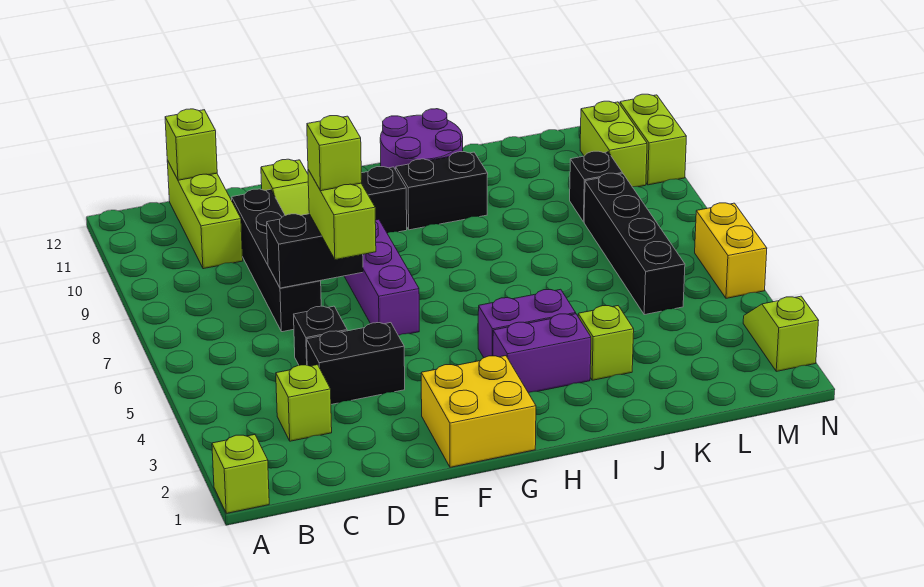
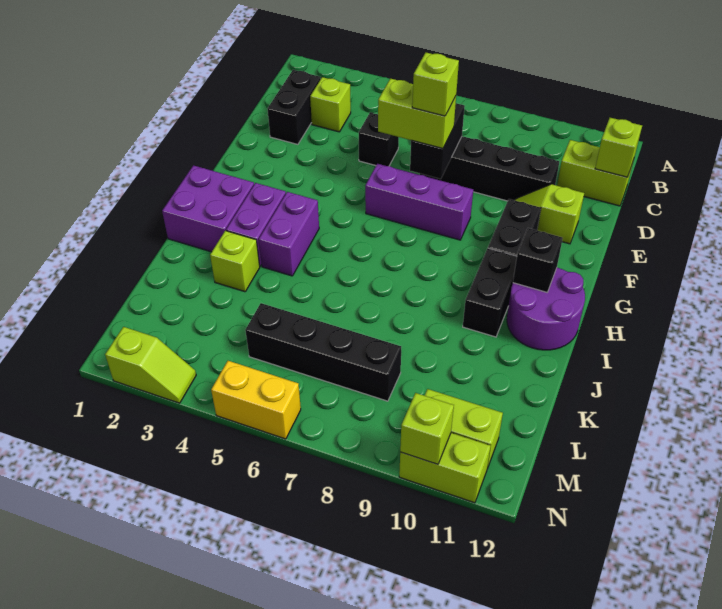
lime brick A1 level 1 -> lime brick N10 level 2
lime brick C10:C12 level 1 -> lime brick C11:C12 level 1
black brick D4:E4 level 1 -> black brick C2:D2 level 1
yellow brick F1:G2 level 1 -> none
none -> purple brick H1:I2 level 1
black brick L9 level 1 -> black brick H11 level 2

